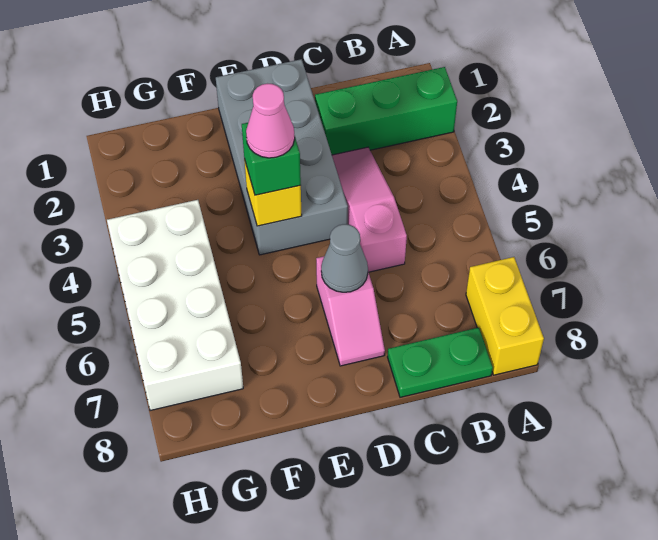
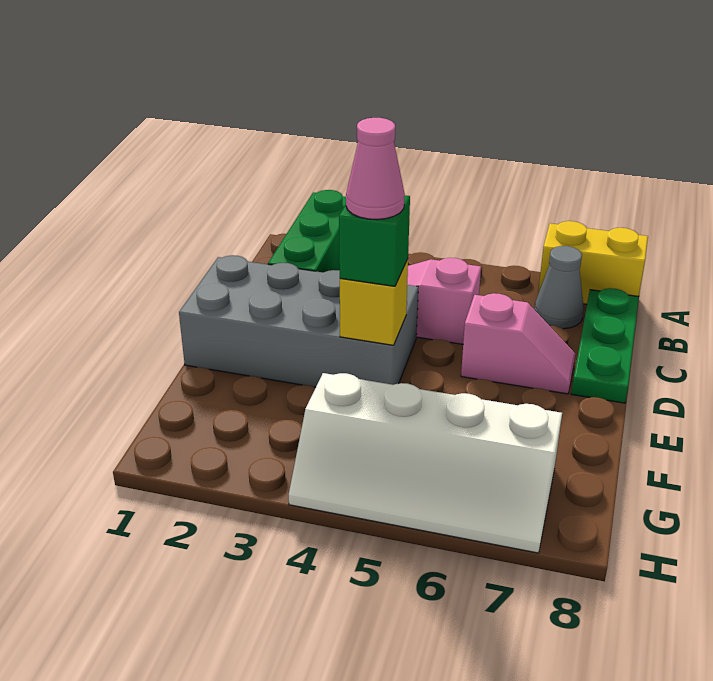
green plate B8:C8 level 1 -> green plate B8:D8 level 1
grey cone D6 level 2 -> grey cone B7 level 1
white brick G4:H7 level 1 -> white slope G4:H7 level 1 top G

